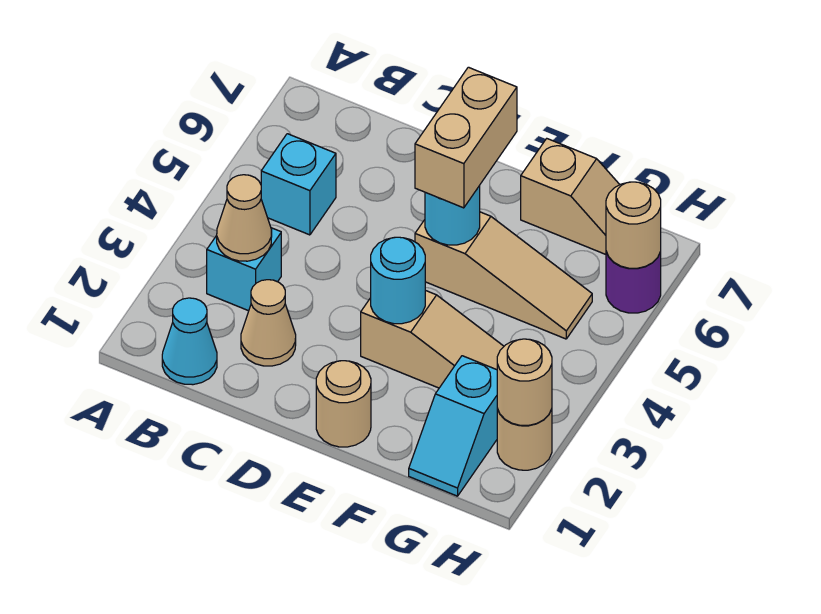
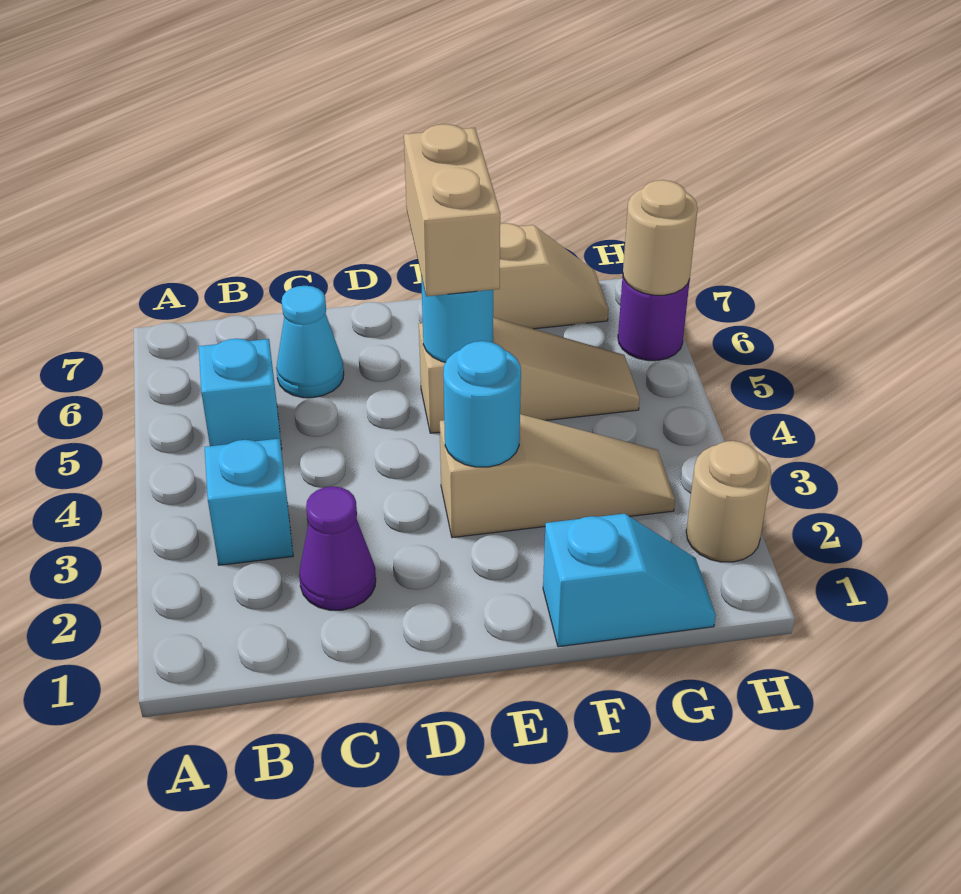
cyan cone B1 level 1 -> cyan cone C6 level 1
tan cone B3 level 2 -> none
tan cone C2 level 1 -> purple cone C2 level 1
tan round brick E1 level 1 -> none
cyan slope G1:G2 level 1 top 2 -> cyan slope F1:G1 level 1 top F
tan round brick H2 level 2 -> none

